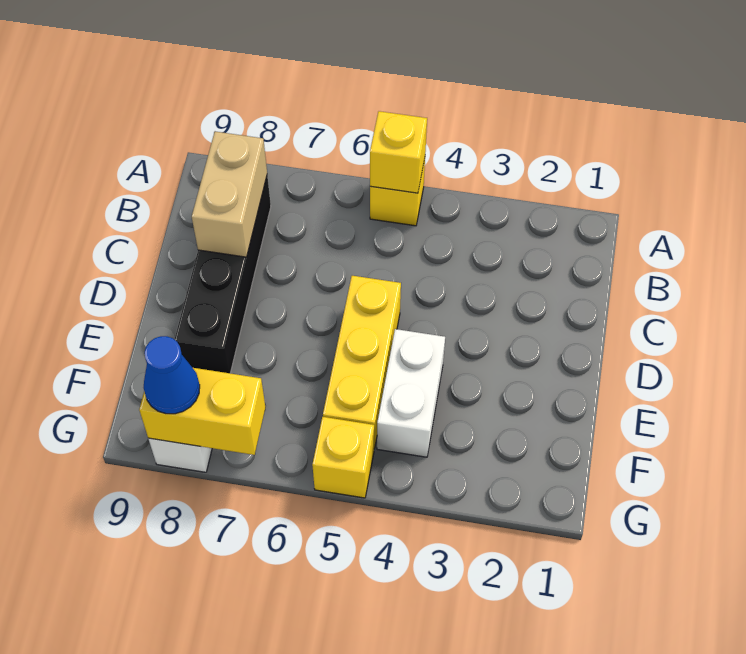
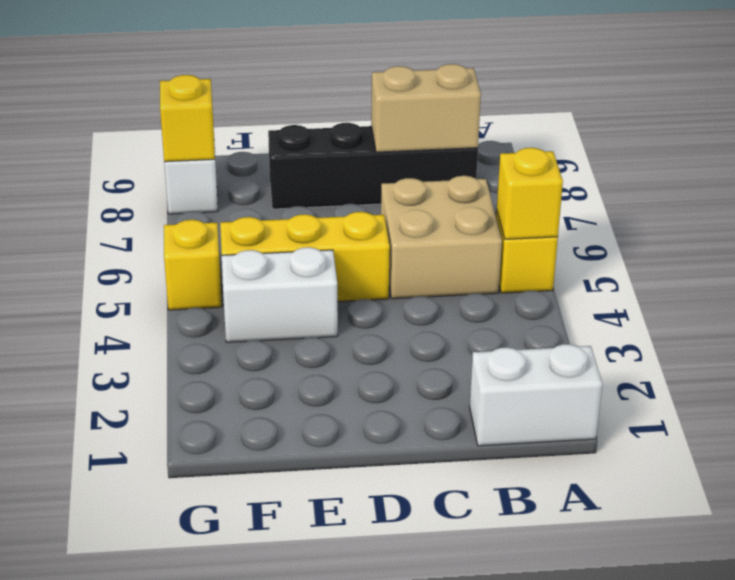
none -> white brick A1:B1 level 1
none -> tan brick B5:C6 level 1
yellow brick G7:G8 level 2 -> yellow brick G8 level 2
blue cone G8 level 3 -> none

